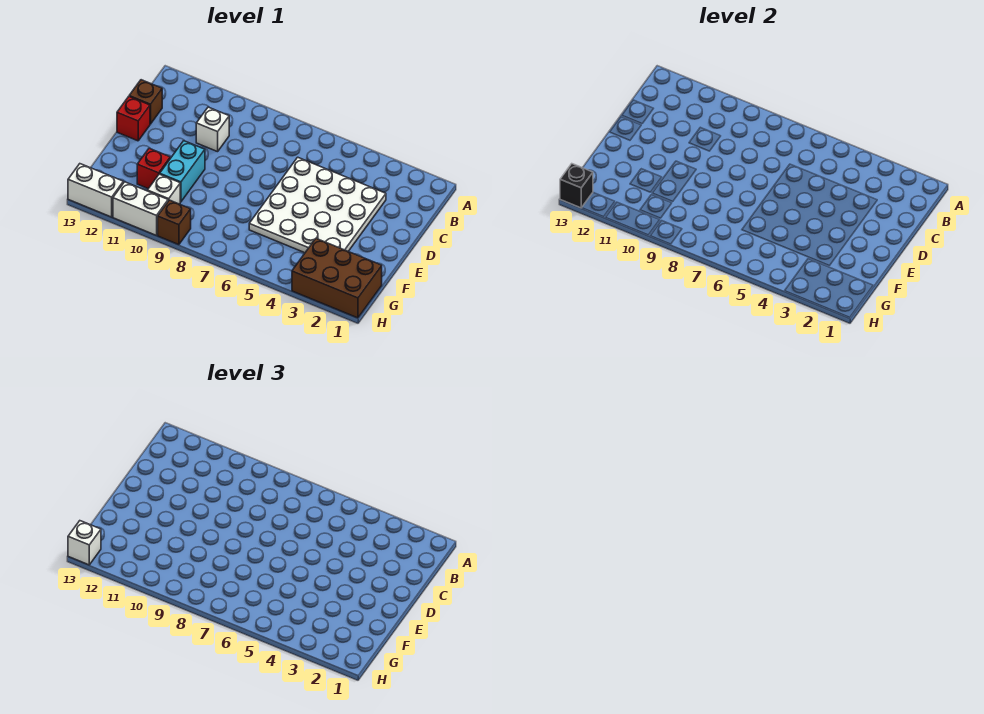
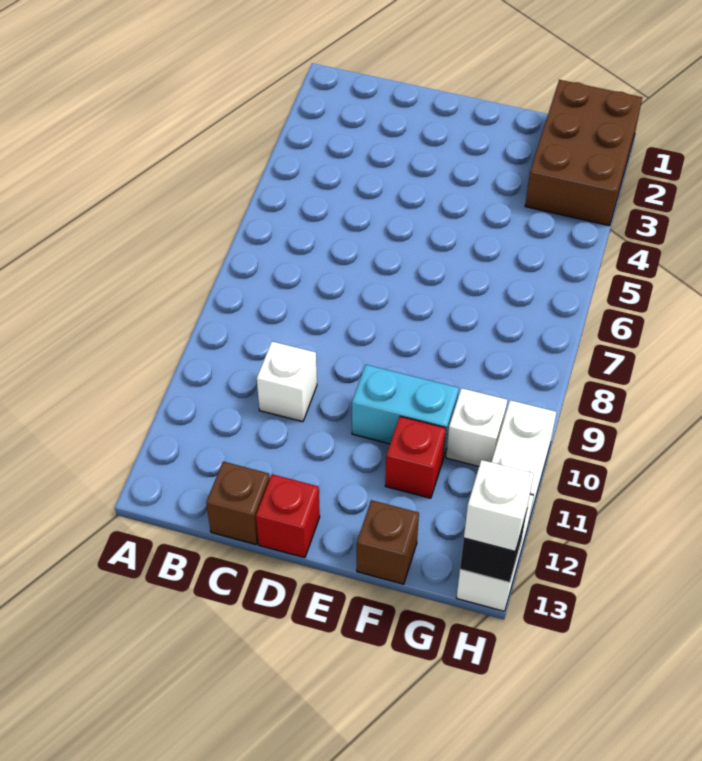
white plate C3:F6 level 1 -> none
brown brick H9 level 1 -> brown brick F13 level 1

